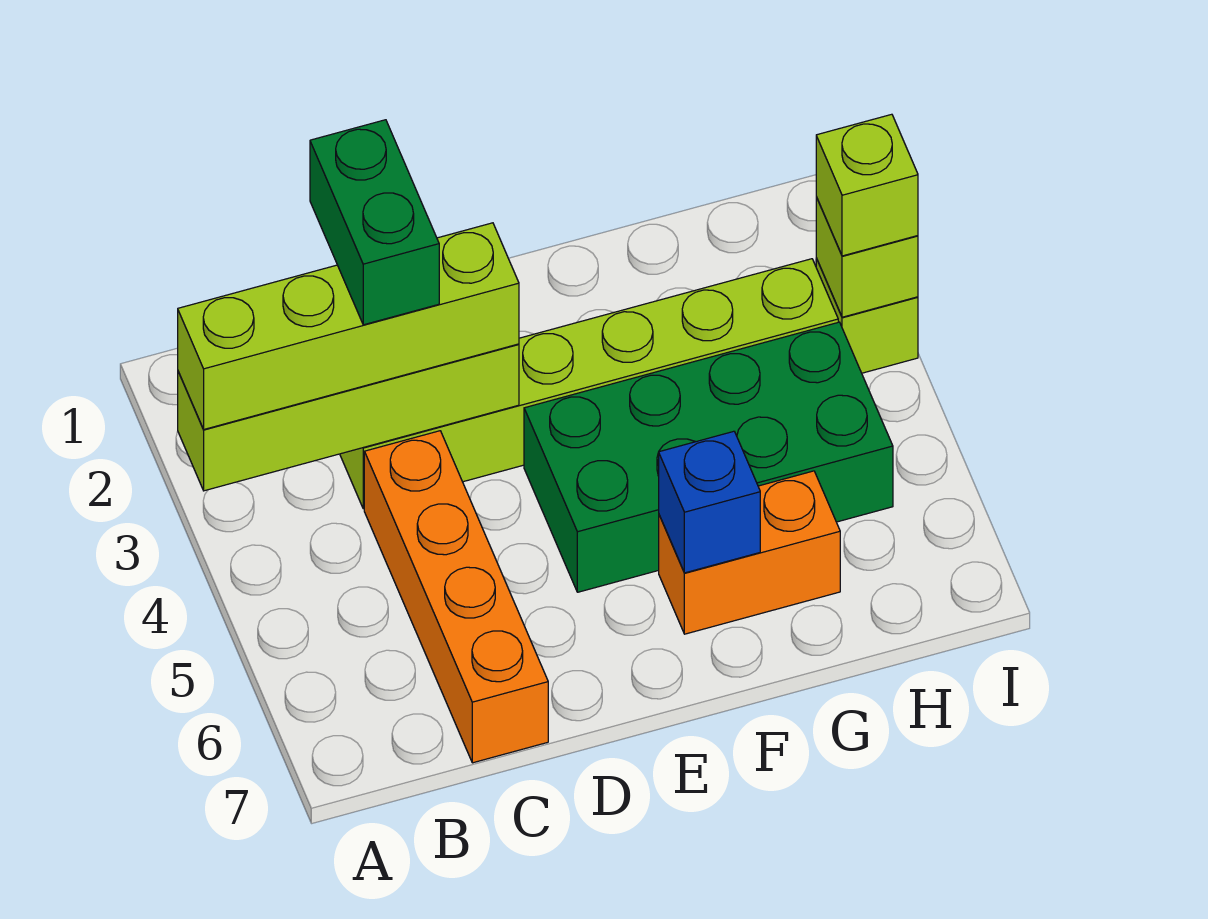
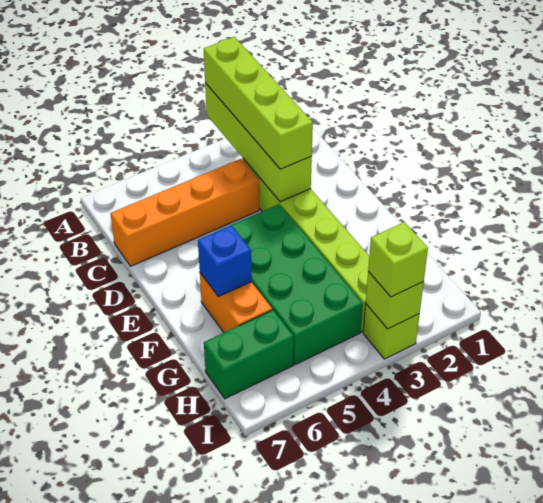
green brick C2:C3 level 4 -> green brick H6:H7 level 1

